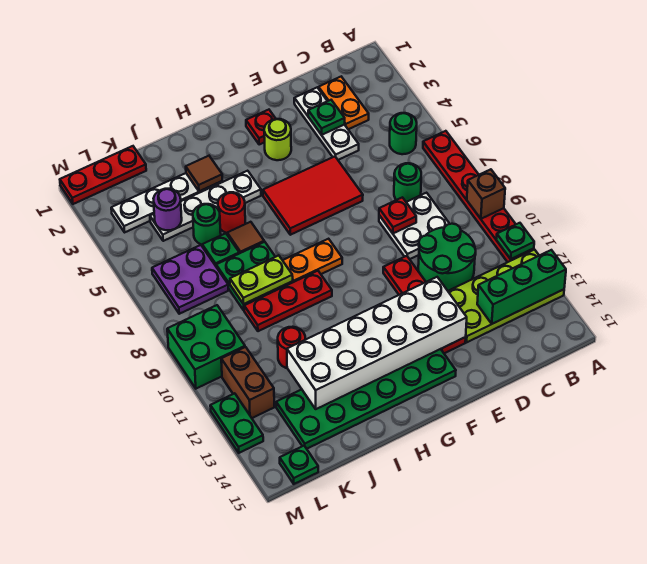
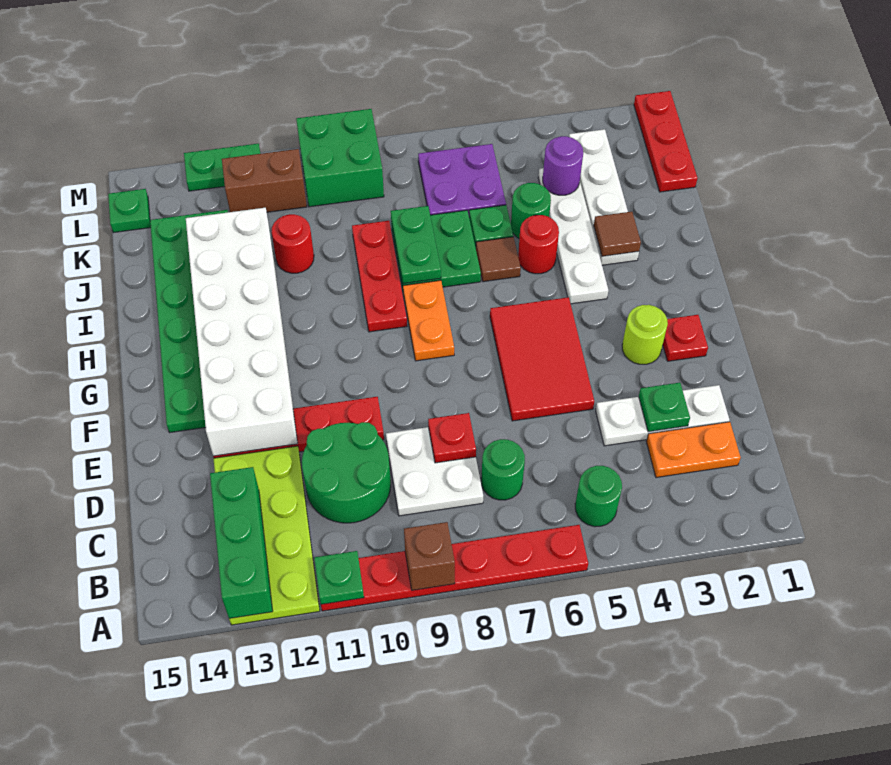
lime plate I8:J8 level 2 -> green plate I8:J8 level 2

